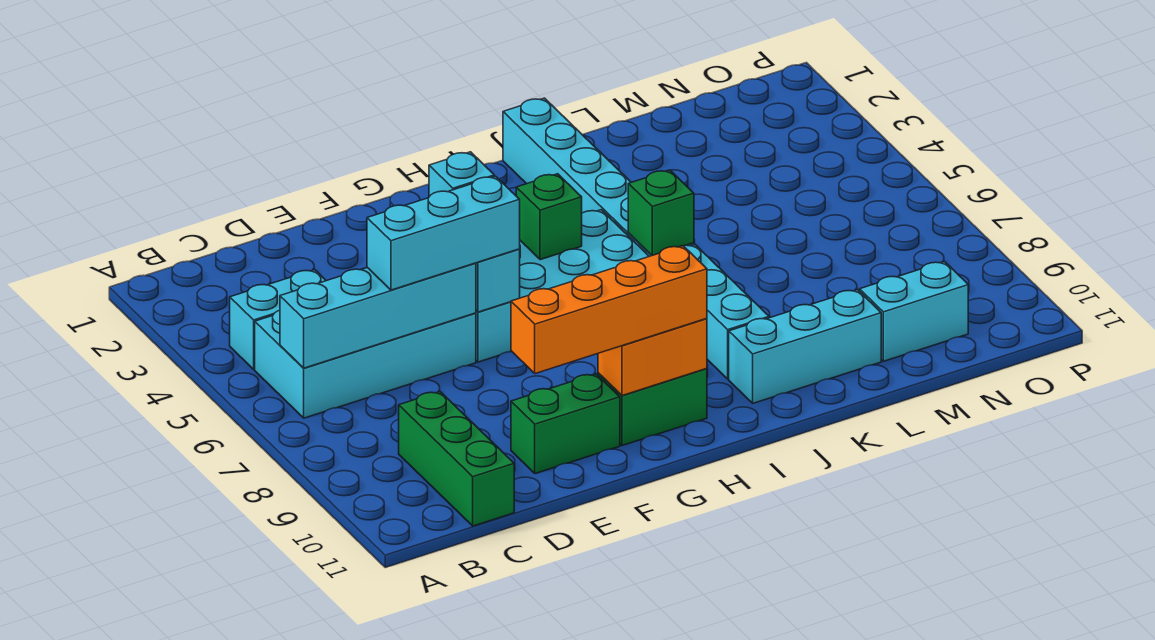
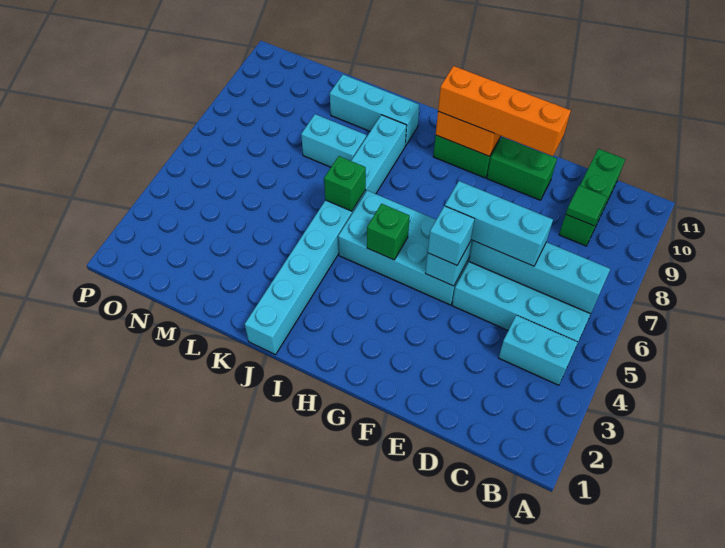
none -> green tile C9 level 2
cyan brick M10:N10 level 1 -> cyan brick K8:L8 level 1

